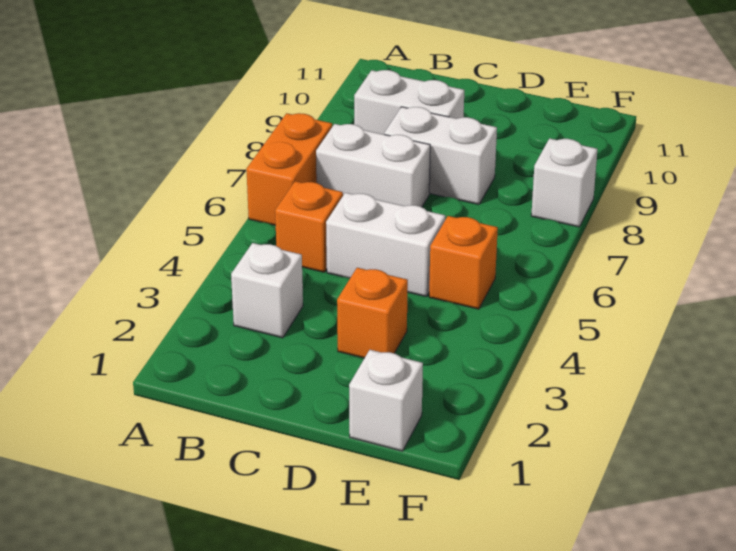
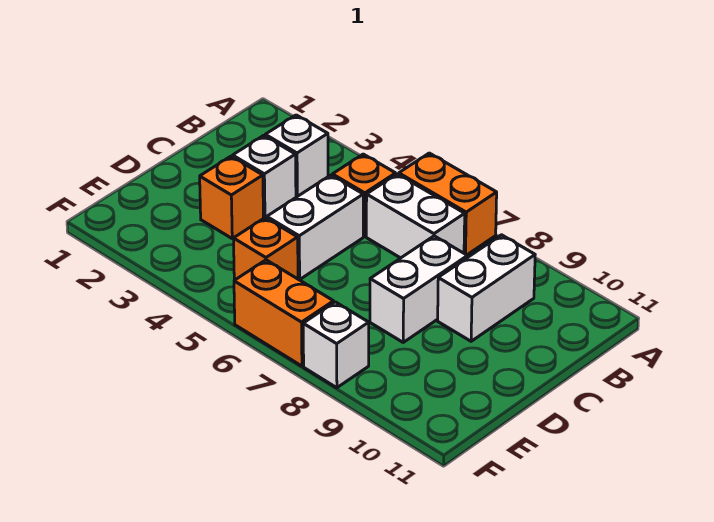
white brick B7:C7 level 1 -> white brick B6:B7 level 1
white brick E1 level 1 -> white brick C3 level 1
none -> orange brick F6:F7 level 1

